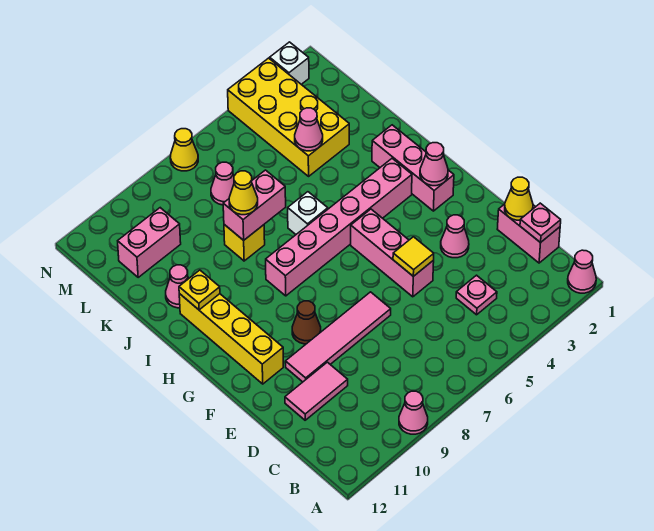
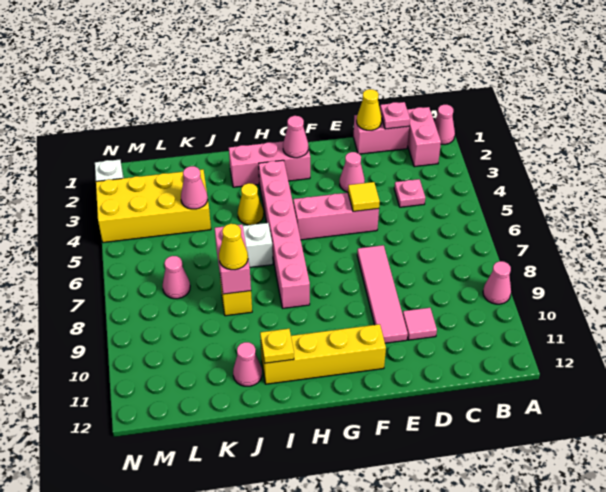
pink tile D10:D11 level 1 -> pink tile D10 level 1
brown cone F9 level 1 -> none
pink brick L10:L11 level 1 -> pink brick B1:B2 level 1
yellow cone N7 level 1 -> yellow cone I4 level 1

